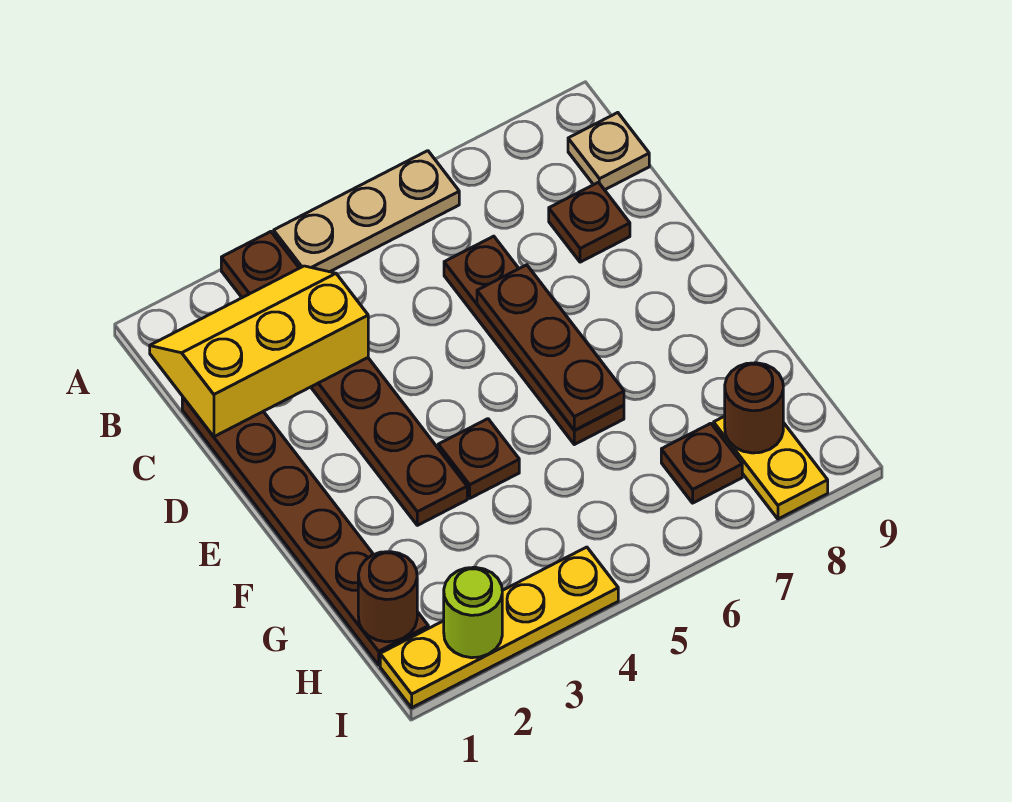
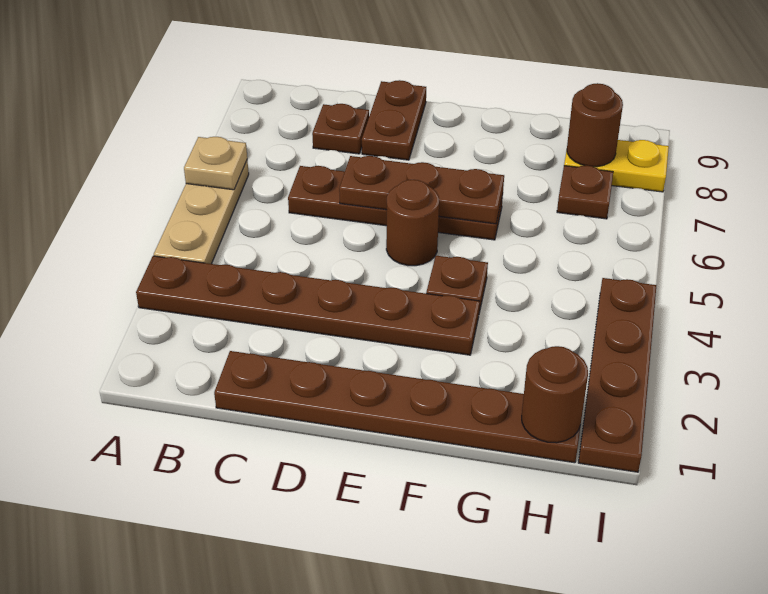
yellow slope B1:C3 level 2 top C -> none
tan plate B9 level 1 -> tan plate A6 level 2
none -> brown plate D8:D9 level 1
none -> brown round brick E5 level 1
yellow plate I1:I4 level 1 -> brown plate I1:I4 level 1
lime round brick I2 level 2 -> none

